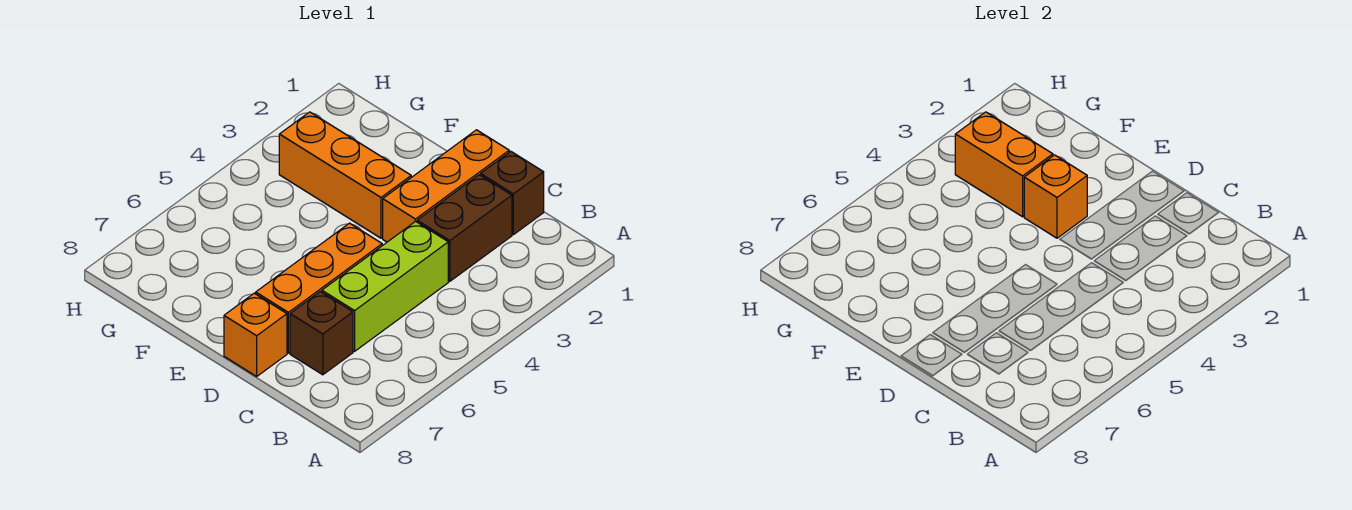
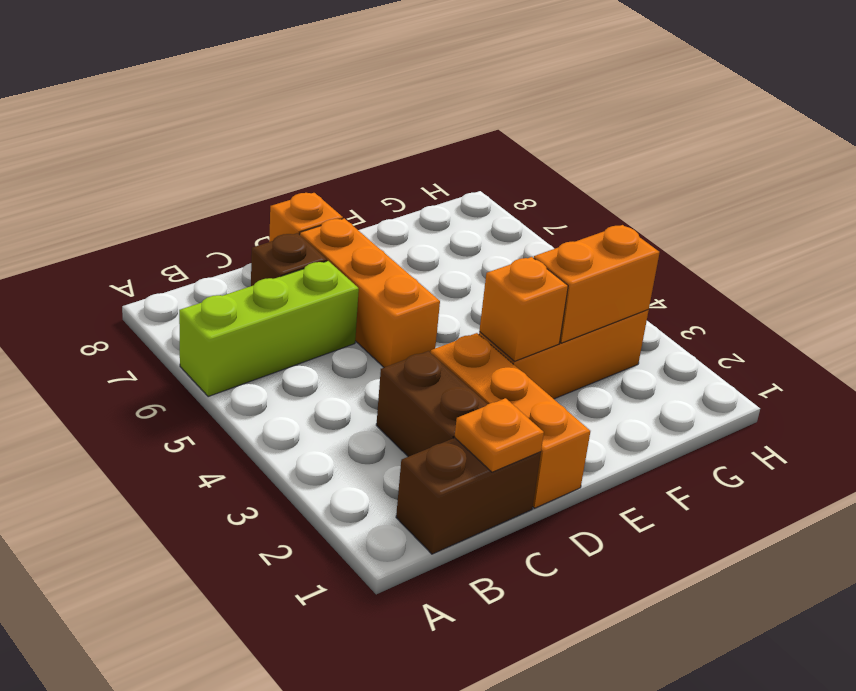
brown brick C1 level 1 -> brown brick B1:C1 level 1
none -> orange plate C1 level 2
lime brick C4:C6 level 1 -> lime brick A6:C6 level 1

